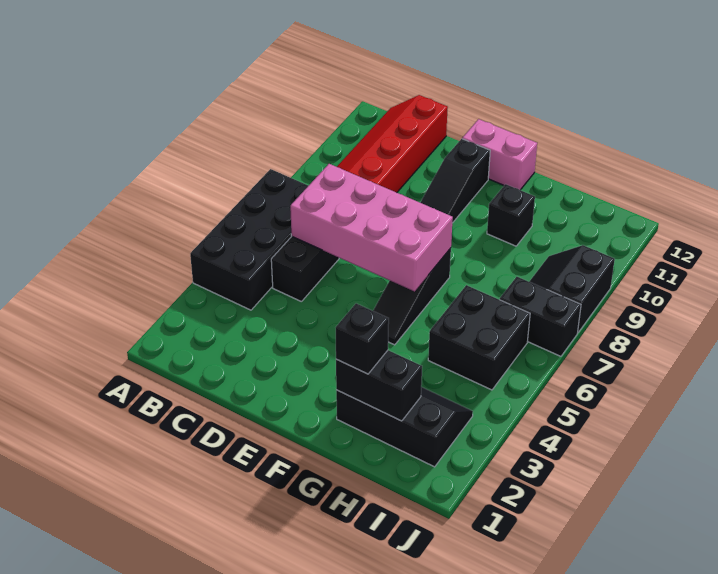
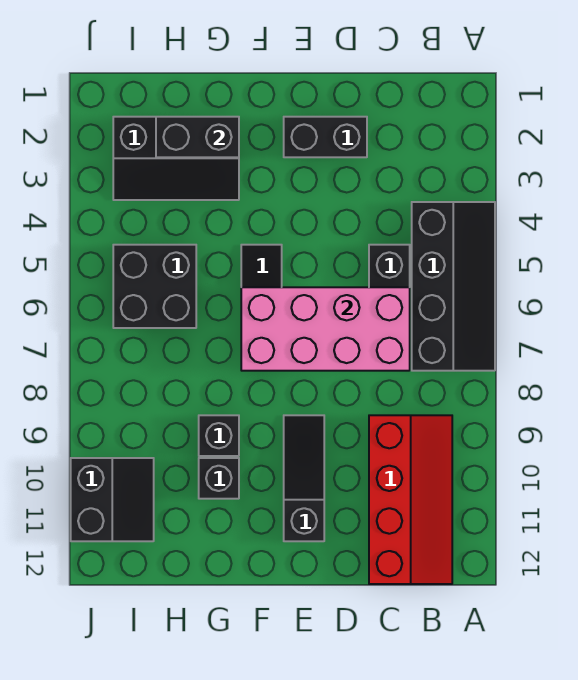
black brick A4:B7 level 1 -> black slope A4:B7 level 1 top B
pink brick E12:F12 level 1 -> none
black brick G2 level 3 -> black brick G9 level 1
black brick I7:J7 level 1 -> black brick D2:E2 level 1
black slope I8:J9 level 1 top J -> black slope I10:J11 level 1 top J

